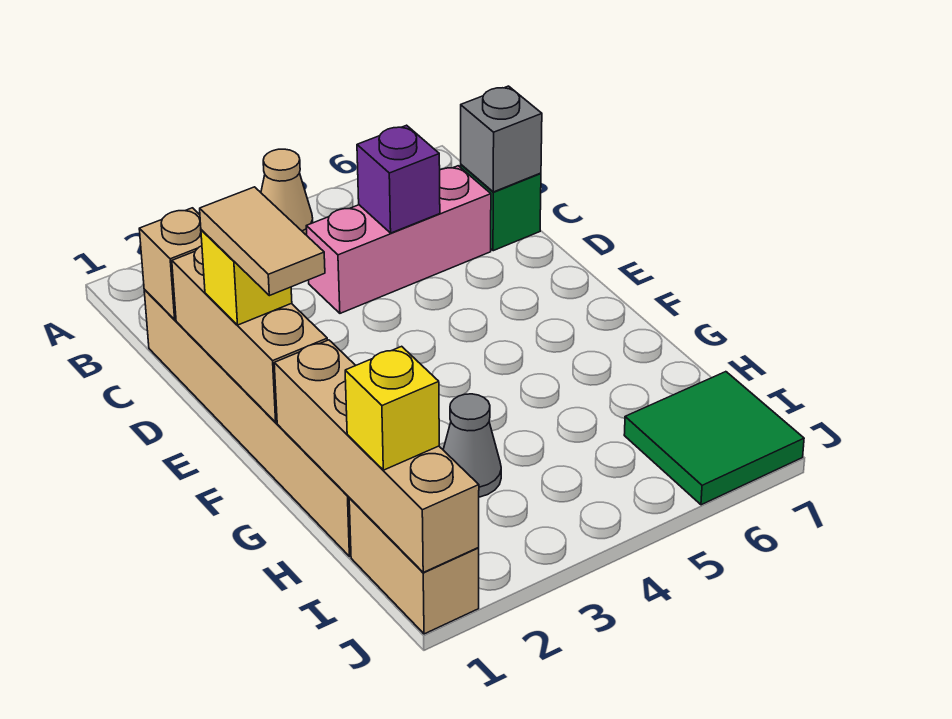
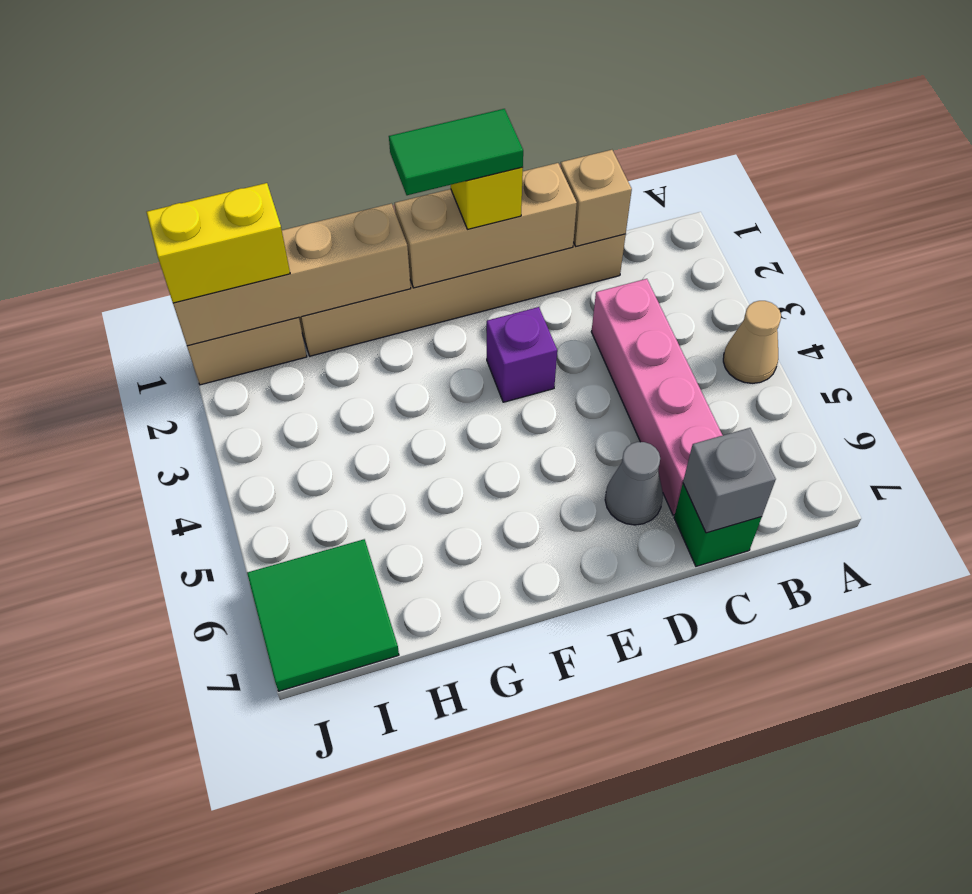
pink brick C4:C6 level 1 -> pink brick C3:C6 level 1
purple brick C5 level 2 -> purple brick E3 level 1
tan tile E1:F1 level 4 -> green tile E1:F1 level 4
grey cone H3 level 1 -> grey cone D6 level 1
yellow brick I1 level 3 -> yellow brick I1:J1 level 3

